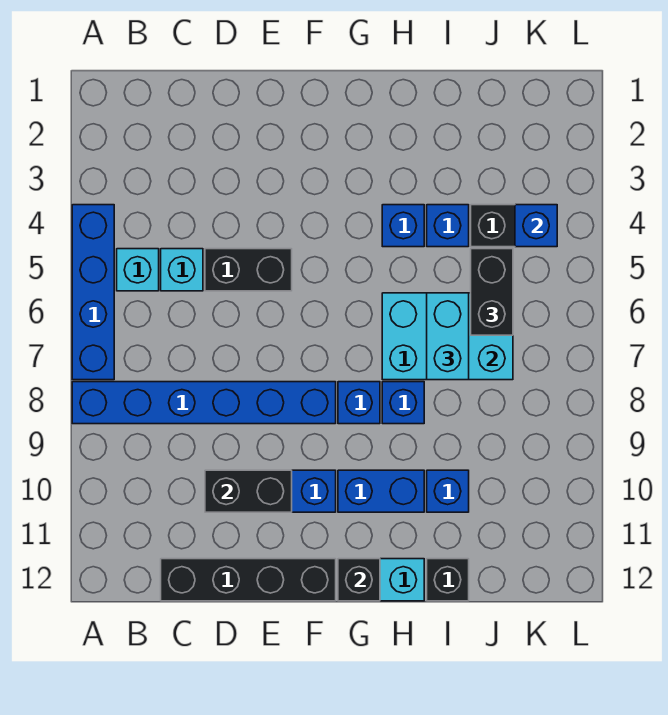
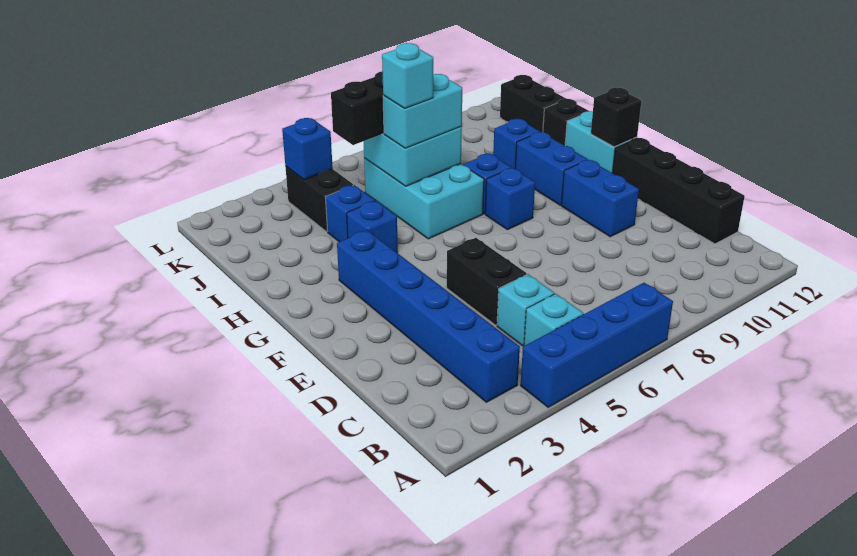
blue brick A8:F8 level 1 -> blue brick B3:G3 level 1
black brick D10:E10 level 2 -> black brick J12:K12 level 1
none -> cyan brick I6 level 4

